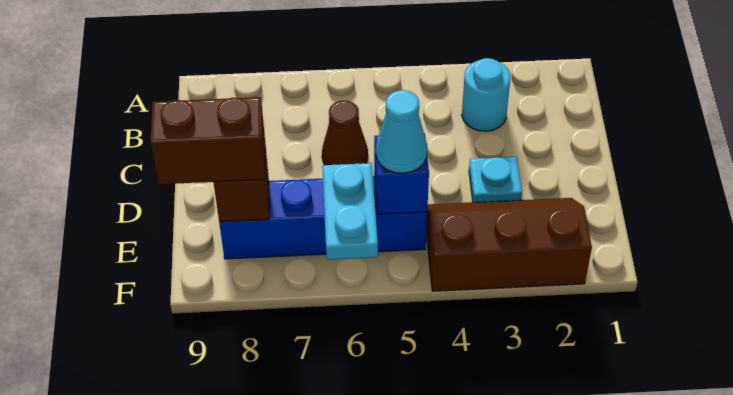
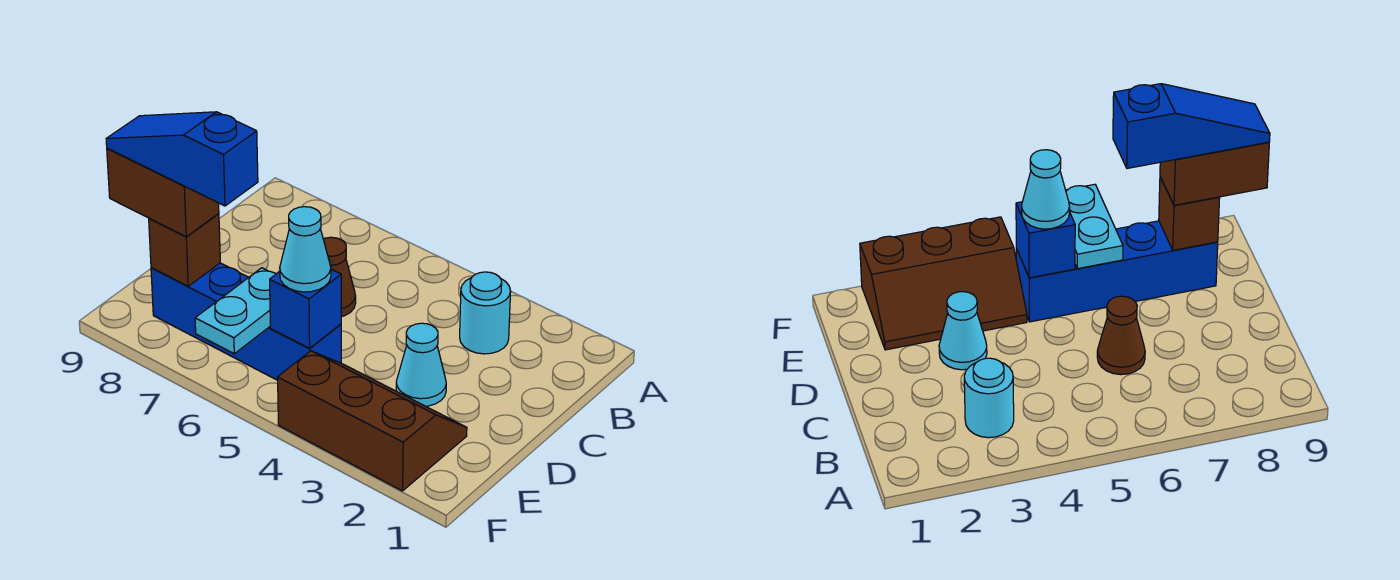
cyan plate D3 level 1 -> cyan cone D3 level 1
none -> blue slope E7:E9 level 4 top 7

